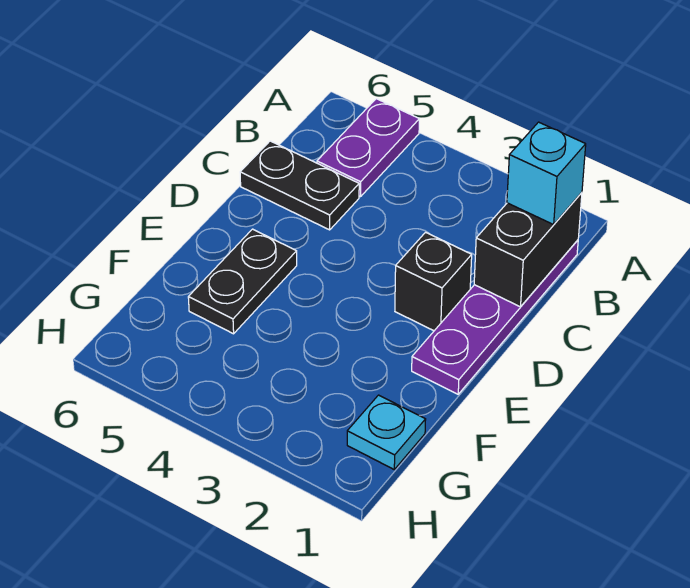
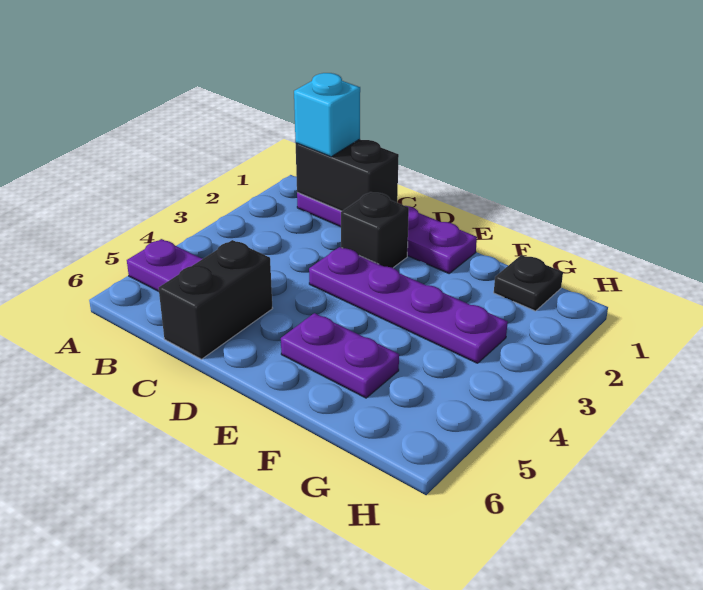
black plate C5:C6 level 1 -> black brick C5:C6 level 1
none -> purple plate D3:G3 level 1
black plate E5:F5 level 1 -> purple plate E5:F5 level 1
cyan plate G1 level 1 -> black plate G1 level 1

